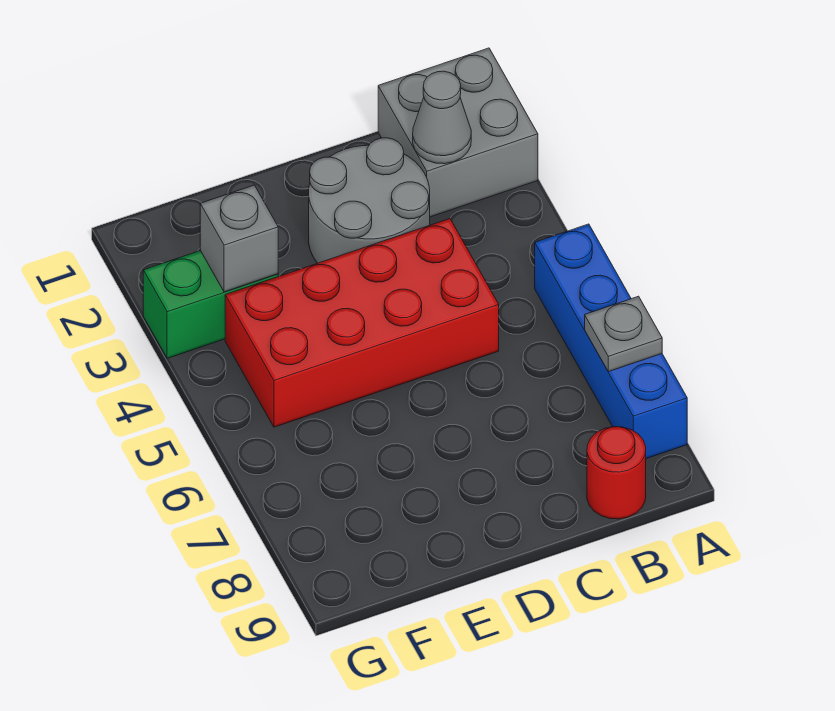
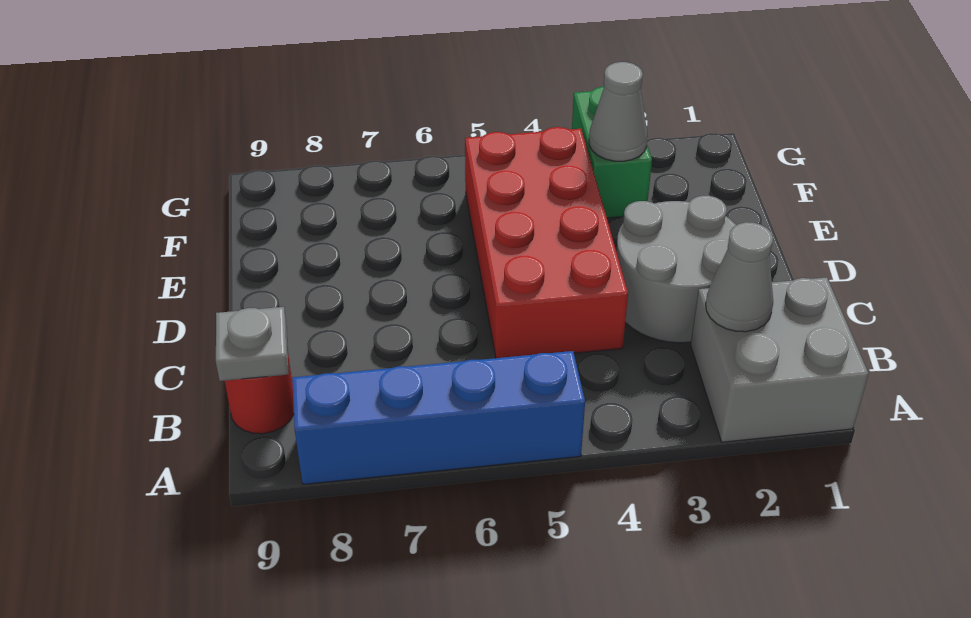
grey plate A7 level 2 -> grey plate B9 level 2
grey brick F3 level 2 -> grey cone F3 level 2

